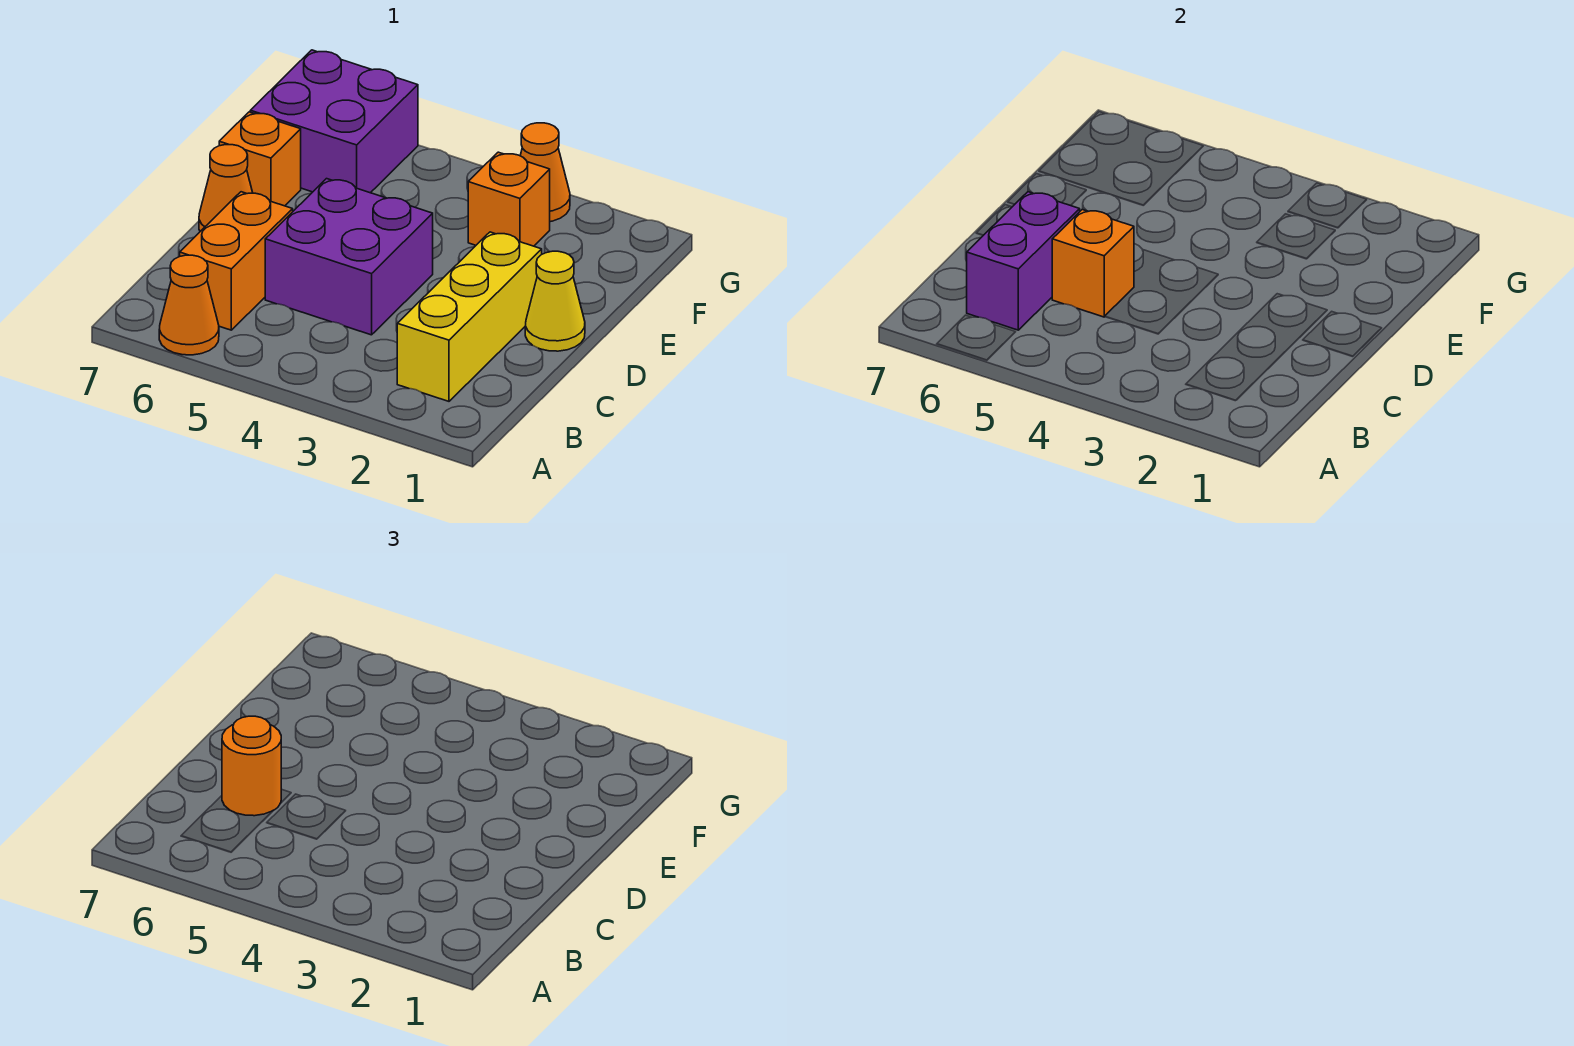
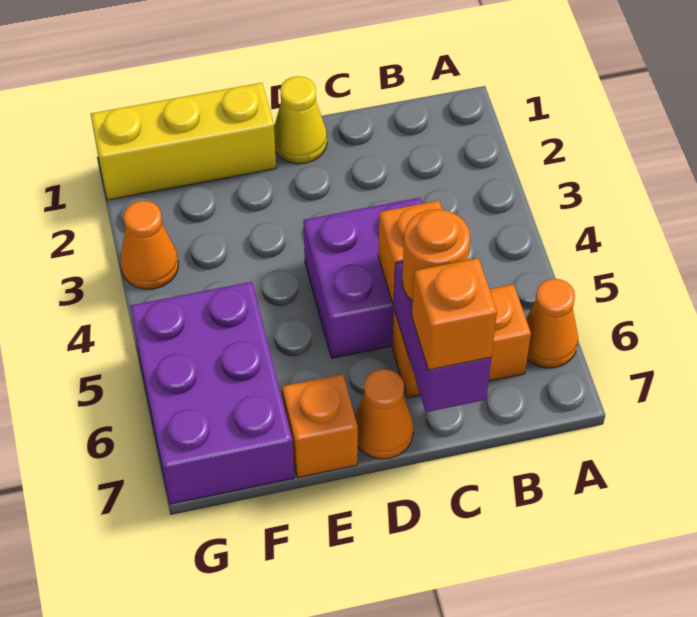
yellow brick B2:D2 level 1 -> yellow brick E1:G1 level 1
purple brick B6:C6 level 2 -> purple brick C6:C7 level 2
orange brick F3 level 1 -> orange brick C7 level 3
purple brick F6:G7 level 1 -> purple brick F5:G7 level 1

